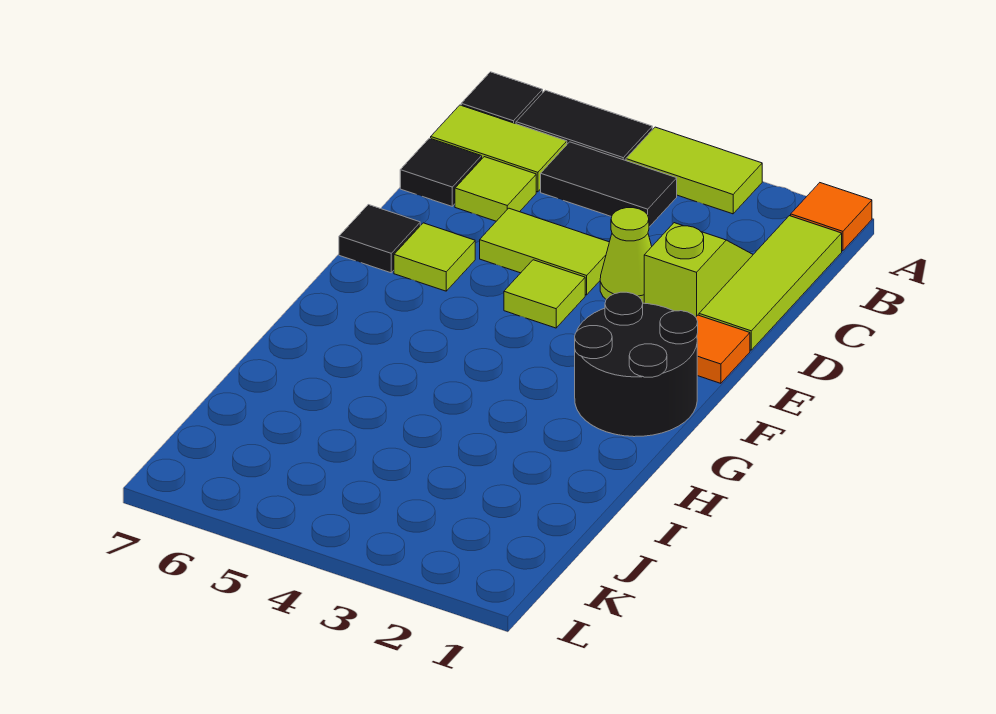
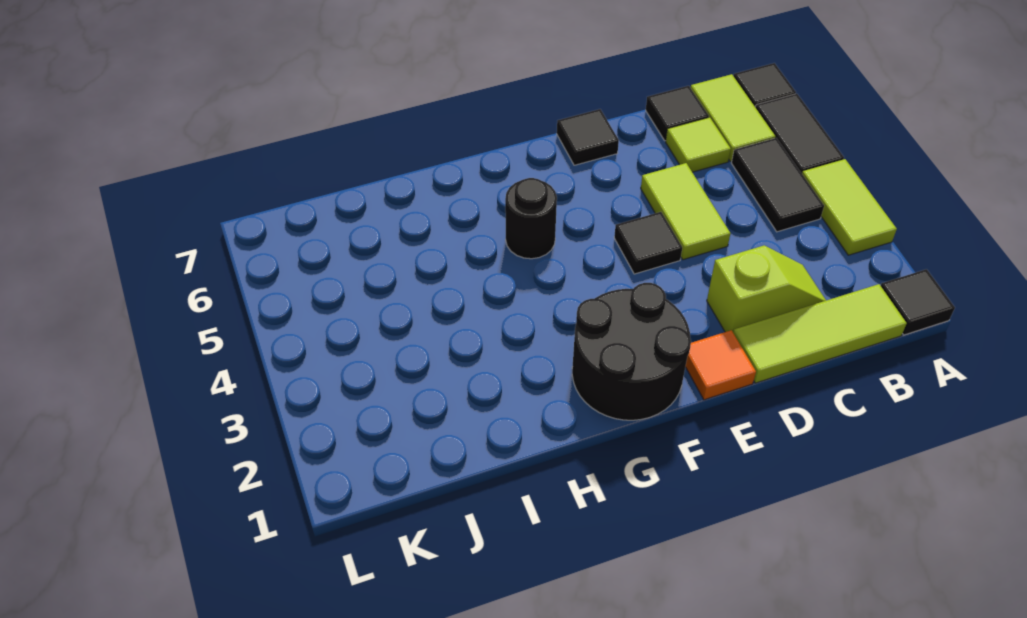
orange tile A1 level 1 -> black tile A1 level 1
lime cone D3 level 1 -> none
lime tile E4 level 1 -> black tile E4 level 1
lime tile E6 level 1 -> none
none -> black round brick G5 level 1

